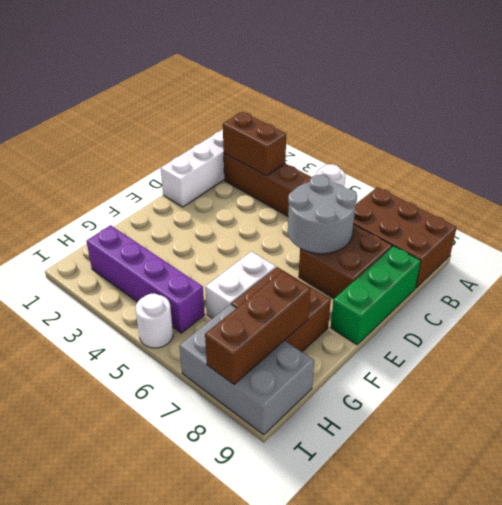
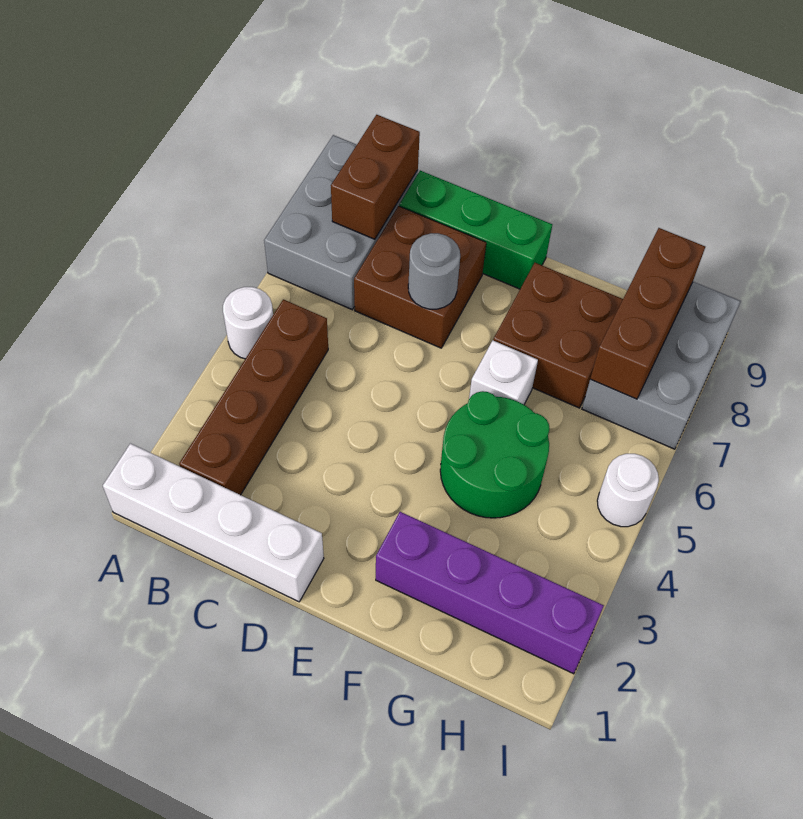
brown brick A7:B9 level 1 -> grey brick A7:B9 level 1
brown brick B2:B3 level 2 -> brown brick B8:B9 level 2
grey round brick C6:D7 level 2 -> grey round brick D7 level 2
none -> green round brick F4:G5 level 1
white brick F6:G6 level 1 -> white brick F6 level 1
brown brick G8:I8 level 2 -> brown brick H7:H9 level 2
purple brick H2:H5 level 1 -> purple brick F2:I2 level 1

